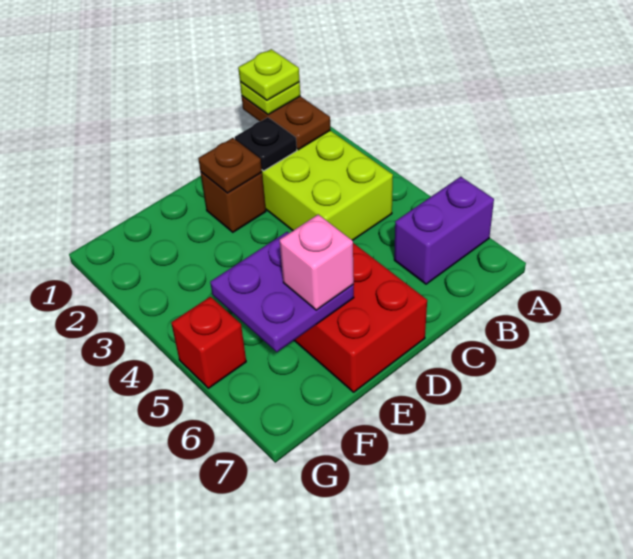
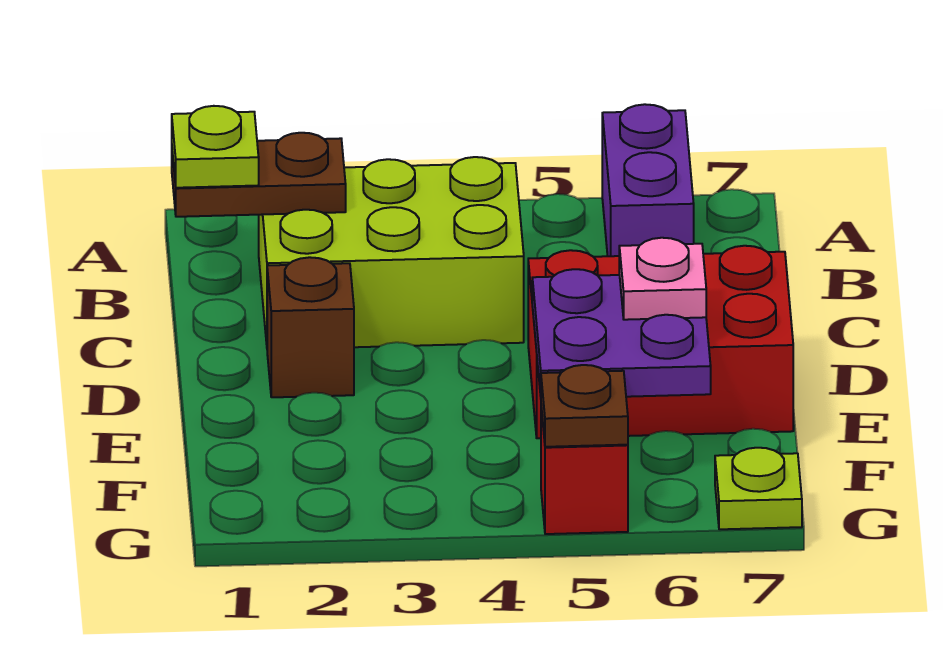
lime plate B1 level 4 -> lime plate G7 level 1
black plate C2 level 2 -> none
brown plate D2 level 2 -> brown plate G5 level 2
pink brick E6 level 3 -> pink plate E6 level 3

